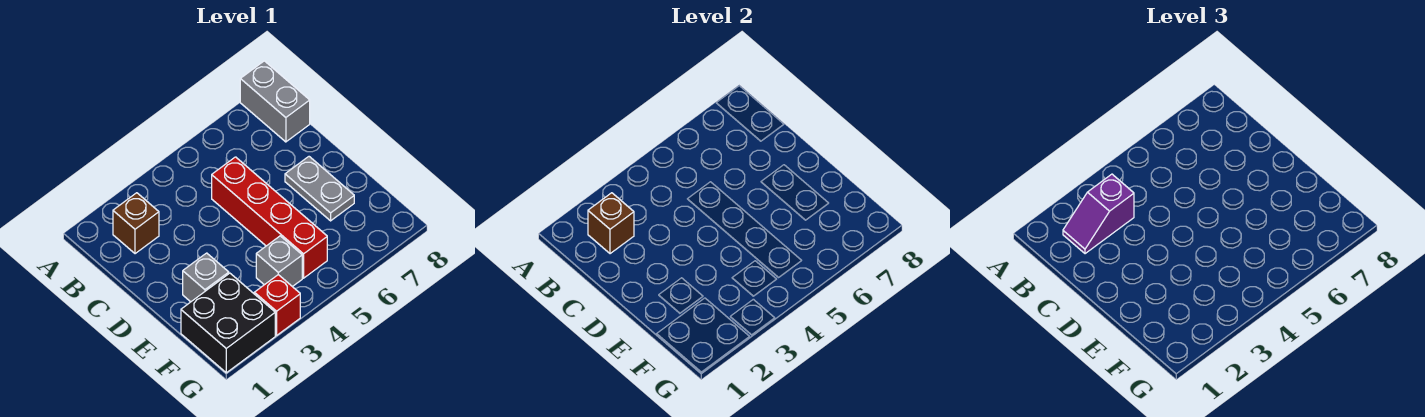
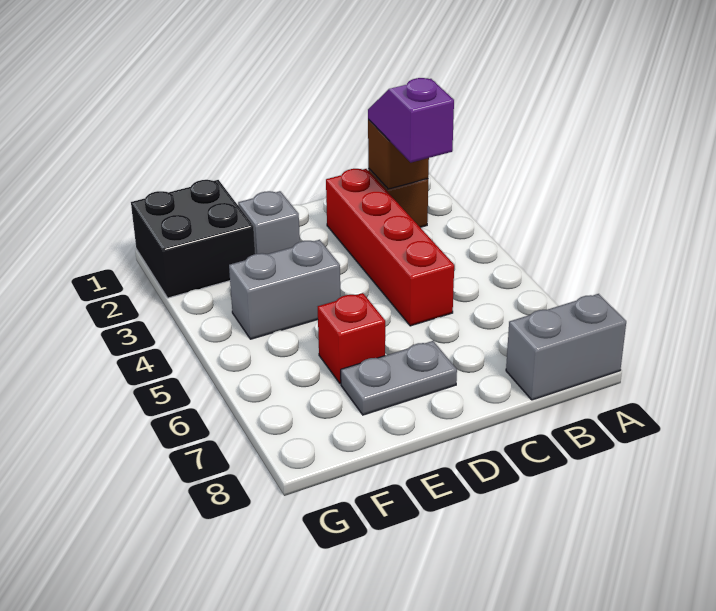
red brick C5:F5 level 1 -> red brick C2:C5 level 1
grey brick F4 level 1 -> grey brick E4:F4 level 1
red brick G3 level 1 -> red brick E6 level 1

